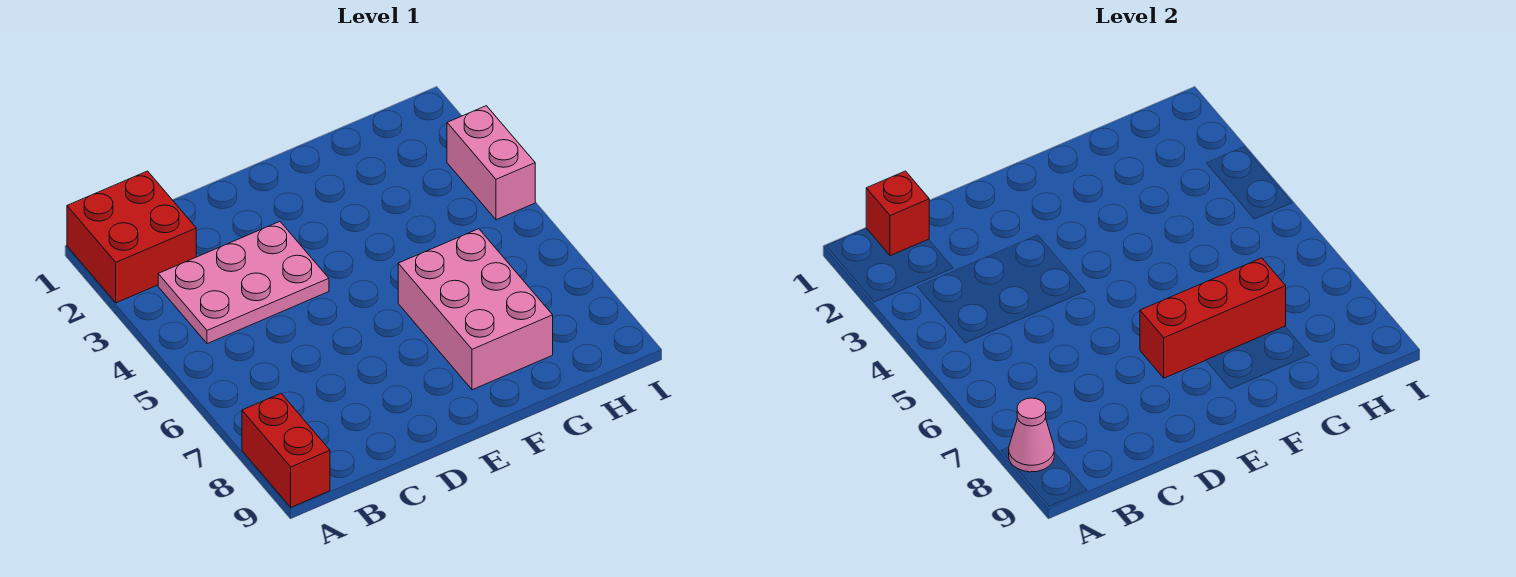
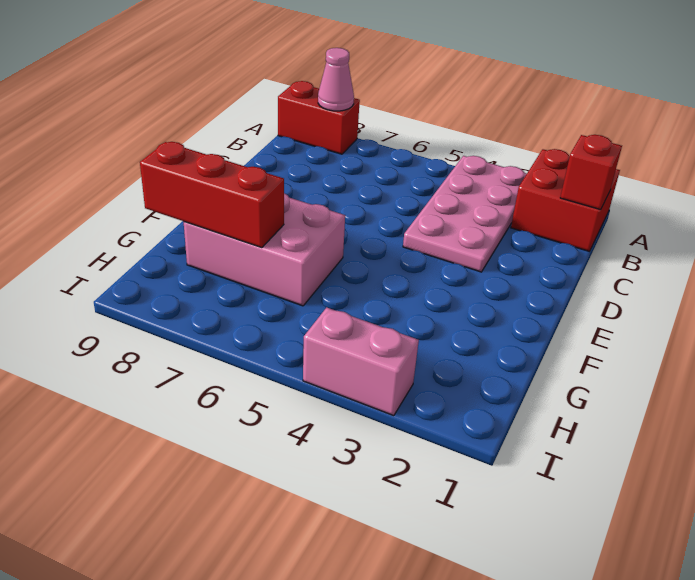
pink plate B3:D4 level 1 -> pink plate A3:D4 level 1
red brick E7:G7 level 2 -> red brick G7:G9 level 2

